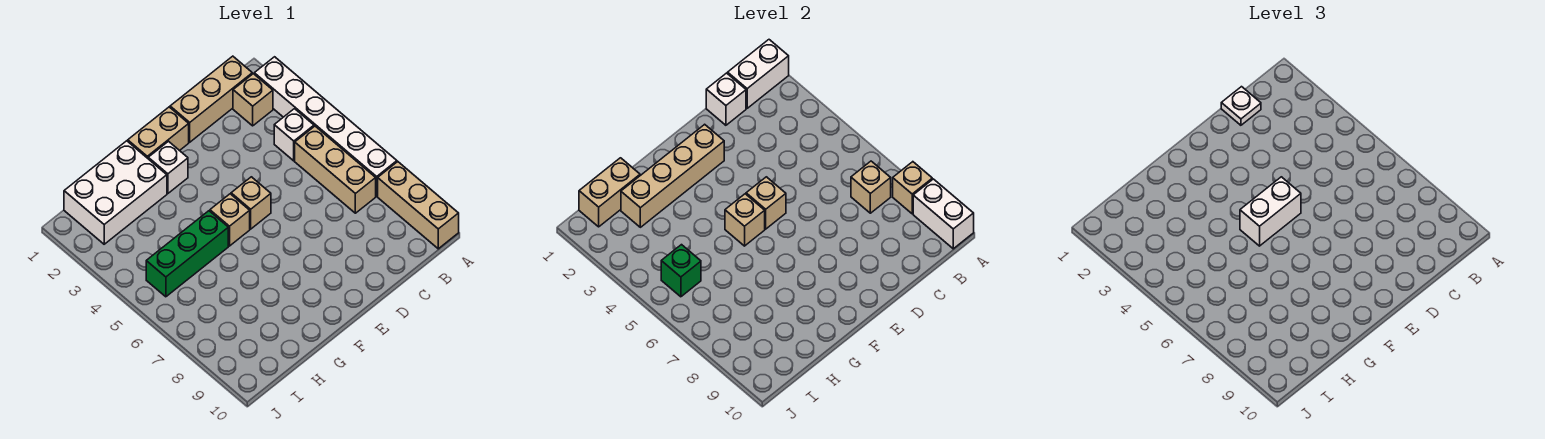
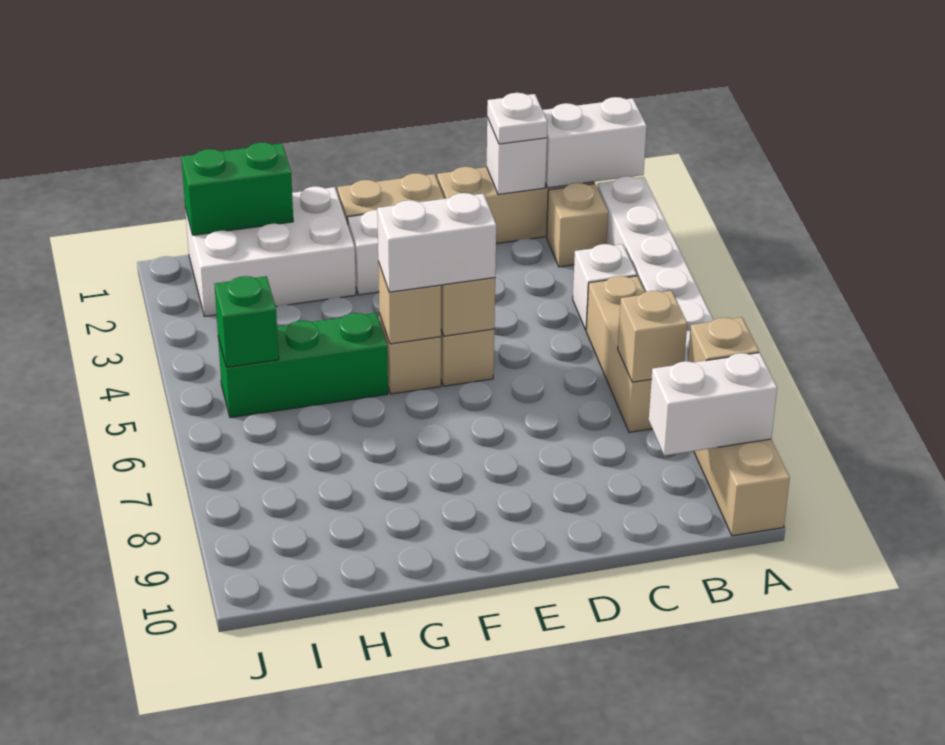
white brick A9:A10 level 2 -> white brick A9:B9 level 2
tan brick E2:H2 level 2 -> none
tan brick H1:I1 level 2 -> green brick H1:I1 level 2

